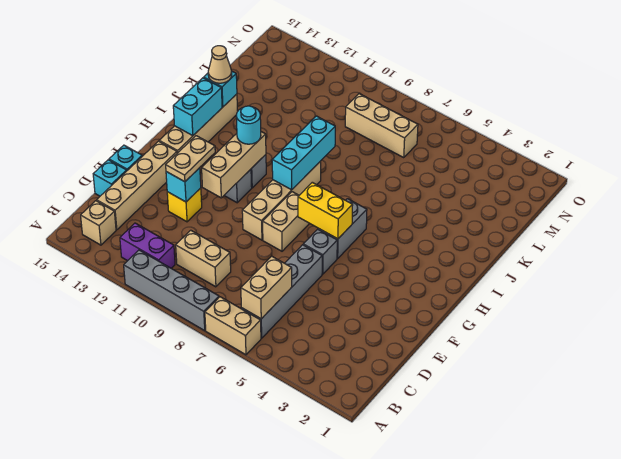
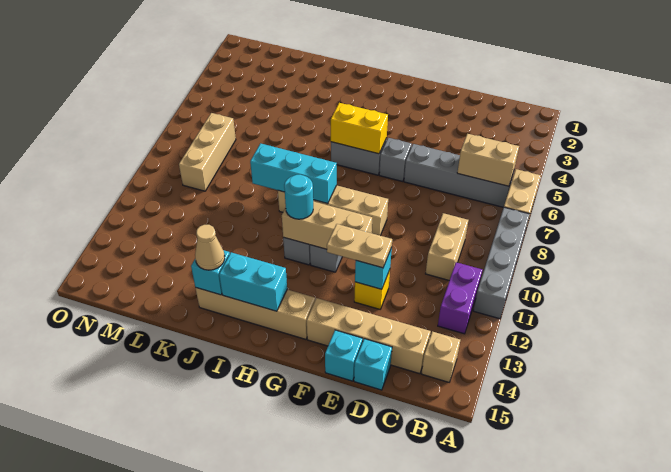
tan brick F8:G8 level 1 -> none
yellow brick G6:G7 level 2 -> yellow brick G6:H6 level 2

